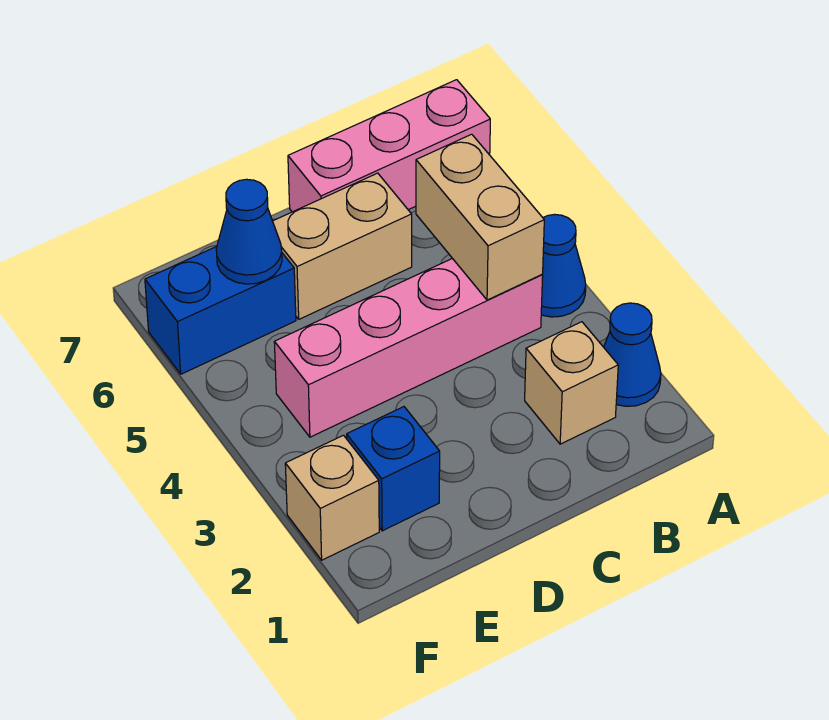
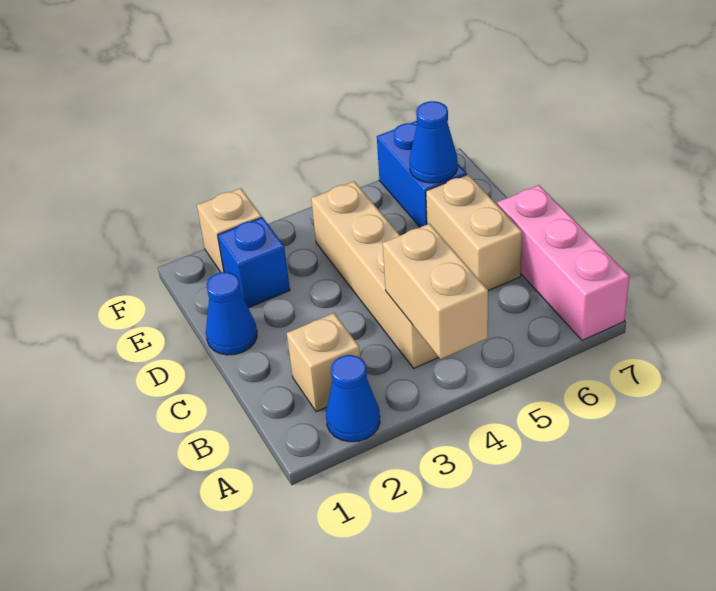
blue cone A4 level 1 -> blue cone D1 level 1
pink brick B4:E4 level 1 -> tan brick B4:E4 level 1
tan brick B4:B5 level 2 -> tan brick A4:B4 level 2

